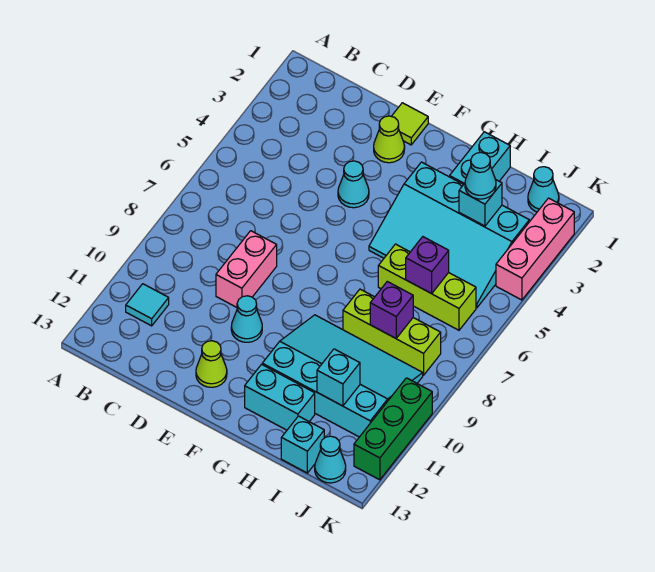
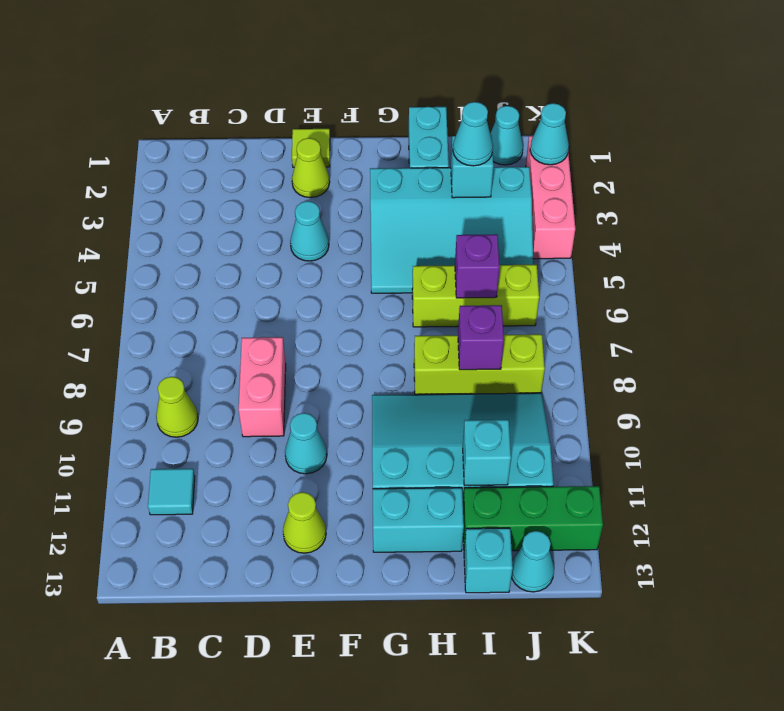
none -> lime cone B9 level 1
none -> cyan cone K2 level 2
green brick K10:K12 level 1 -> green brick I12:K12 level 1

